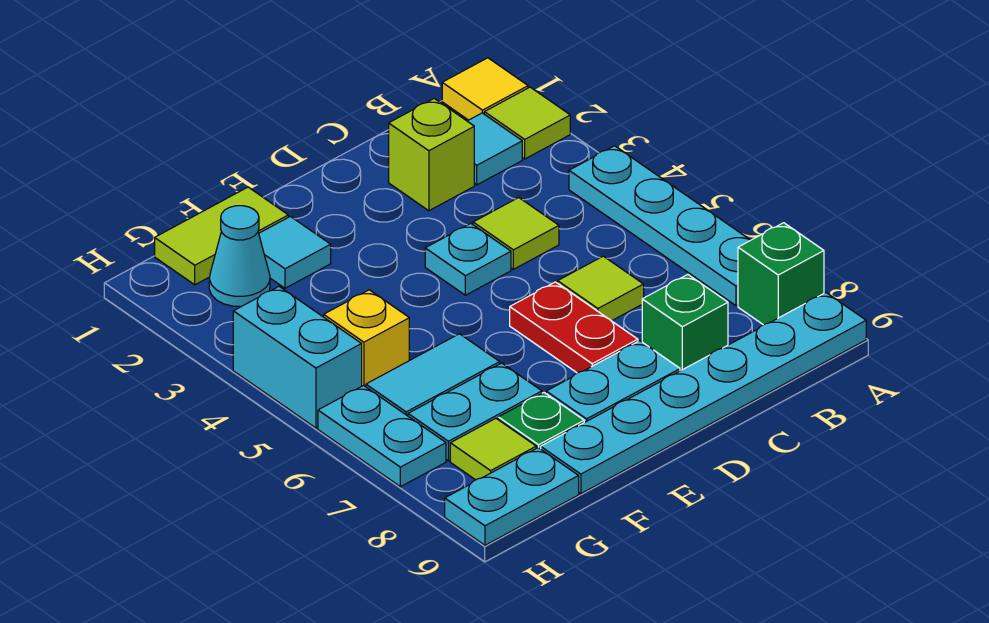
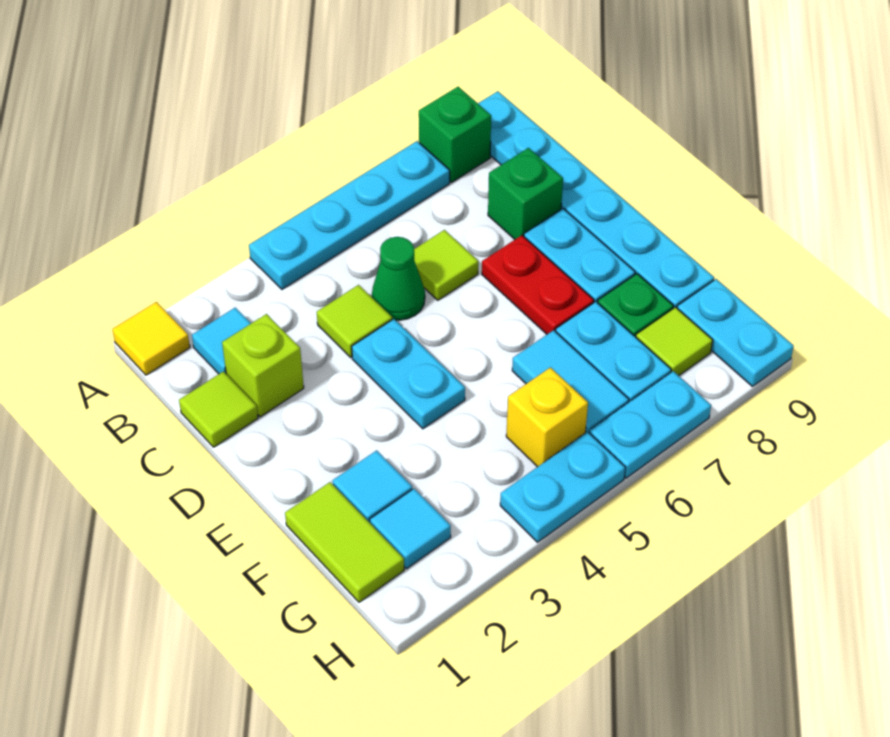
lime tile A2 level 1 -> lime tile C1 level 1
none -> green cone C5 level 1
cyan plate D4 level 1 -> cyan plate D4:E4 level 1
red plate D6:D7 level 1 -> red plate D7:E7 level 1
cyan cone G2 level 1 -> cyan tile G2 level 1
cyan brick H4:H5 level 1 -> cyan plate H4:H5 level 1

